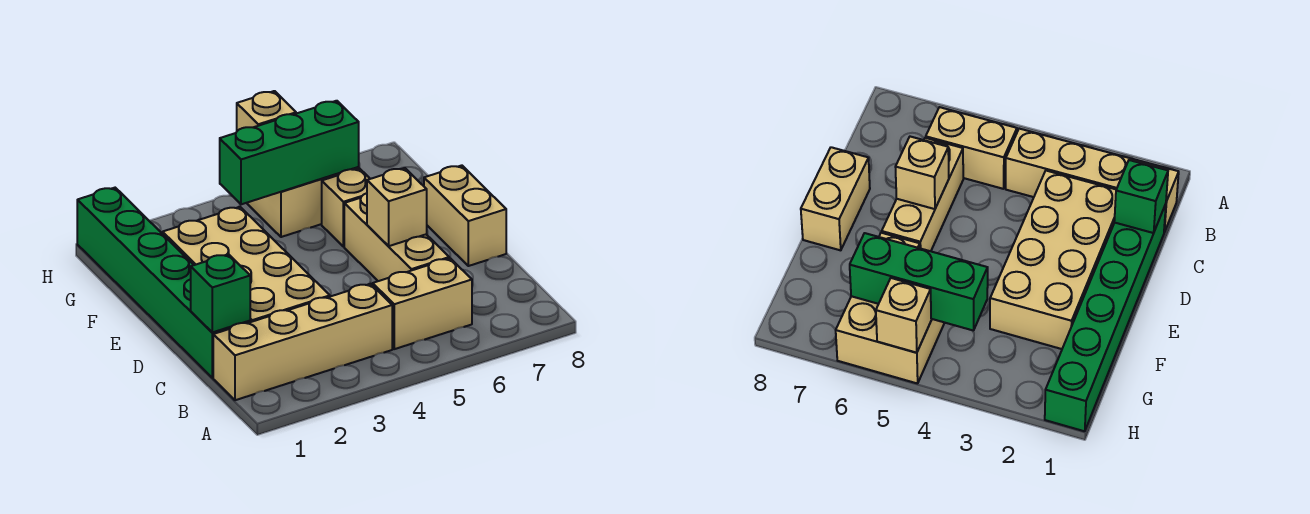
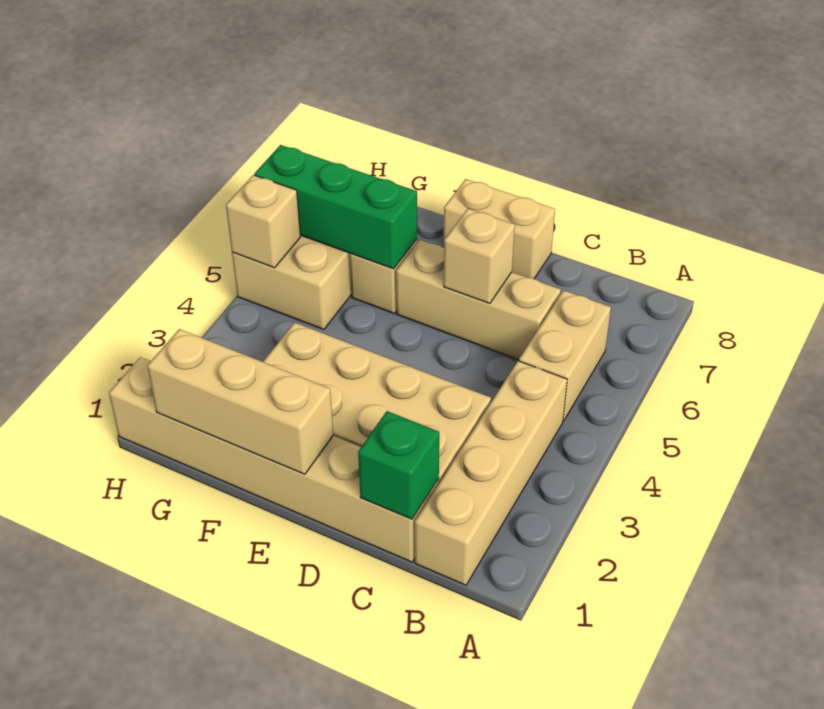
green brick C1:H1 level 1 -> tan brick C1:H1 level 1
none -> tan brick E1:G1 level 2
green brick G4:G6 level 2 -> green brick F6:H6 level 2

